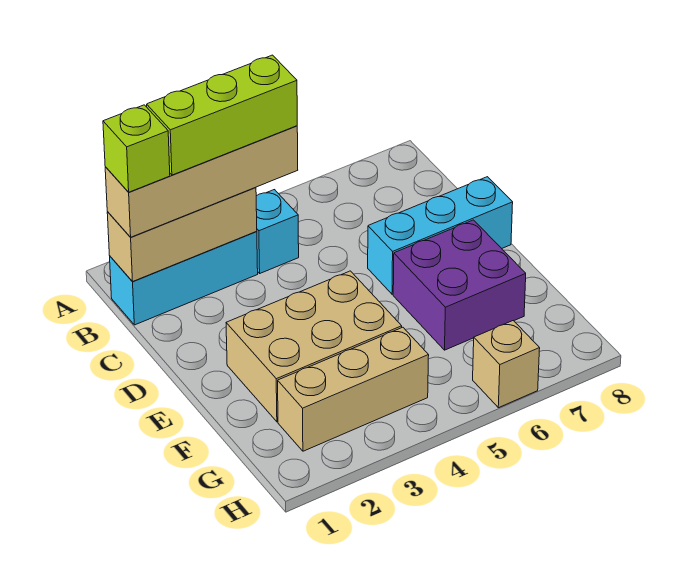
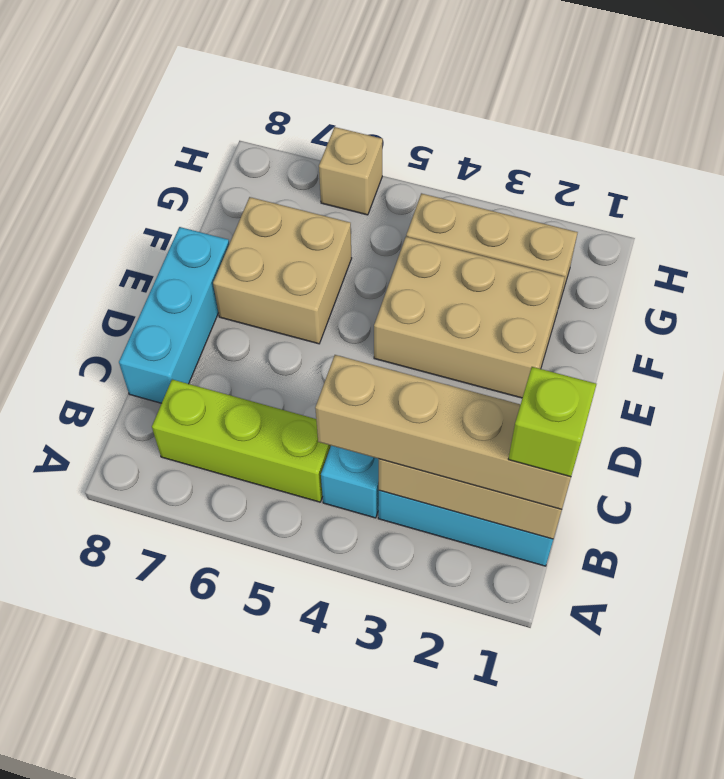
lime brick B2:B4 level 4 -> lime brick B5:B7 level 1
cyan brick D6:D8 level 1 -> cyan brick C8:E8 level 1
purple brick E6:F7 level 1 -> tan brick E6:F7 level 1

